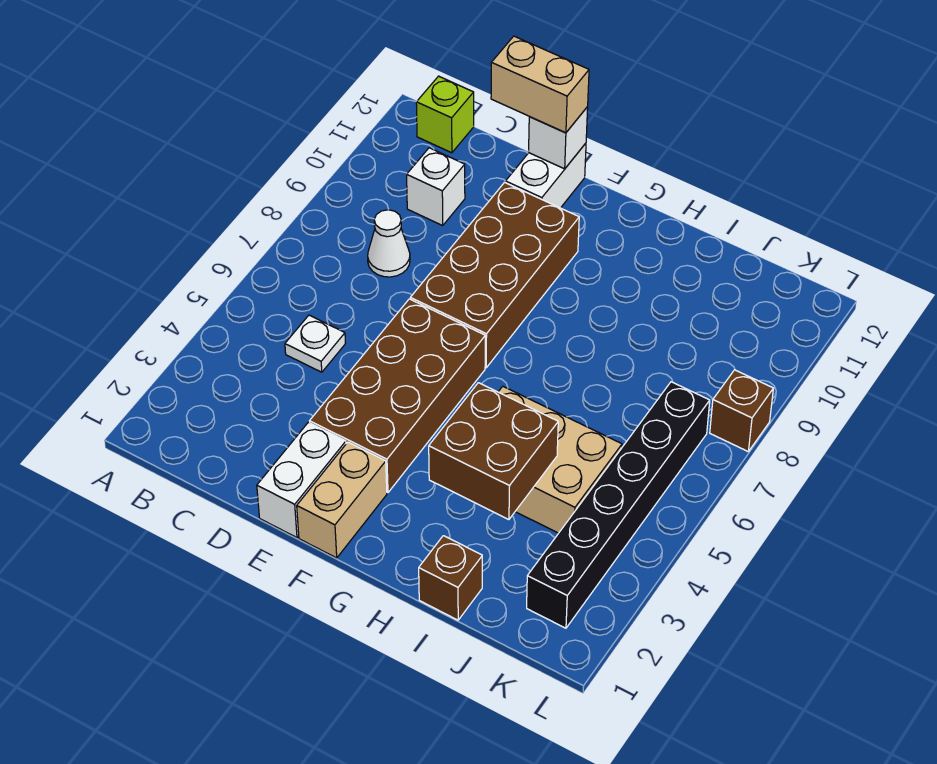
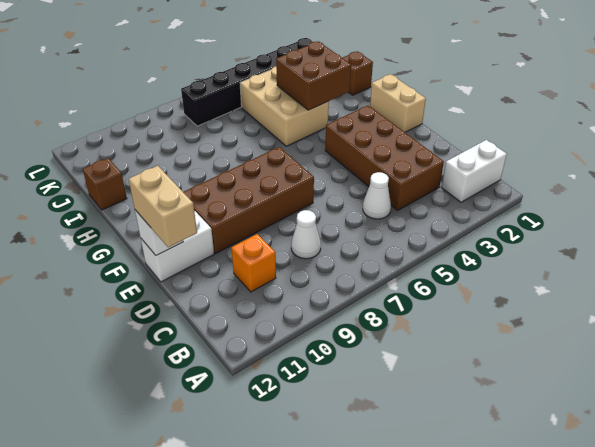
lime brick B12 level 1 -> none
white plate C5 level 1 -> white cone C5 level 1
white brick C10 level 1 -> orange brick C10 level 1
white brick E1:E2 level 1 -> white brick B1:B2 level 1
brown brick E3:F6 level 1 -> brown brick C3:F4 level 1
tan brick F1:F2 level 1 -> tan brick F1:G1 level 1
brown brick L8 level 1 -> brown brick I12 level 1

